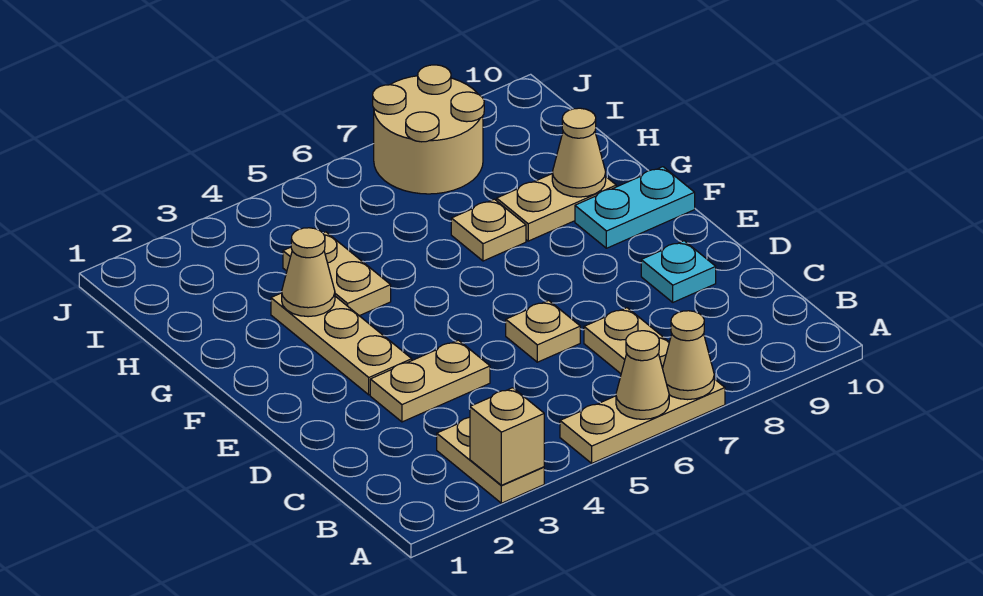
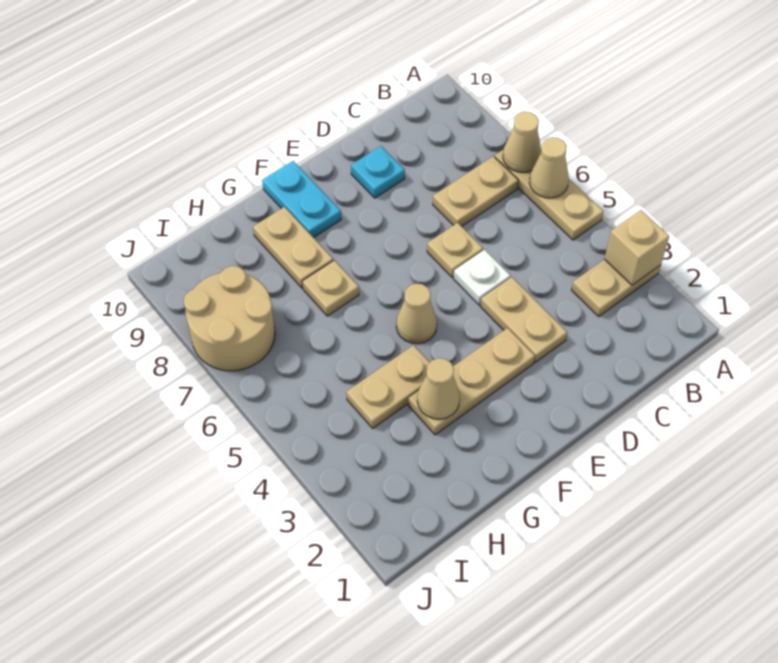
none -> white plate D5 level 1
tan cone G9 level 2 -> tan cone F5 level 1

